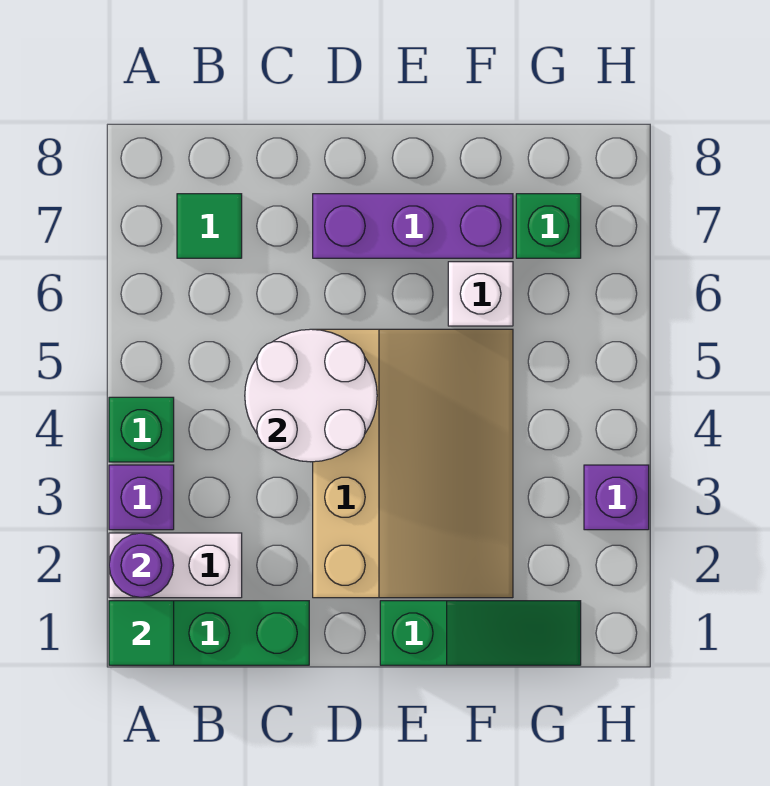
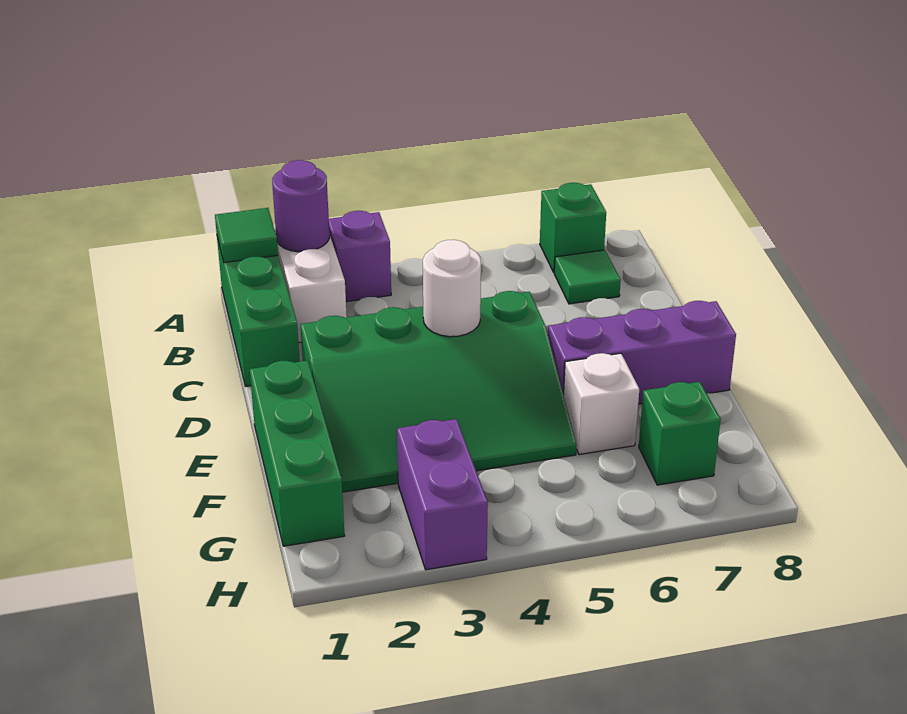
green brick A4 level 1 -> green brick A7 level 1
white round brick C4:D5 level 2 -> white round brick D4 level 2
tan slope D2:F5 level 1 top D -> green slope D2:F5 level 1 top D
purple brick D7:F7 level 1 -> purple brick E6:E8 level 1
green slope E1:G1 level 1 top E -> green brick E1:G1 level 1
purple brick H3 level 1 -> purple brick G3:H3 level 1

